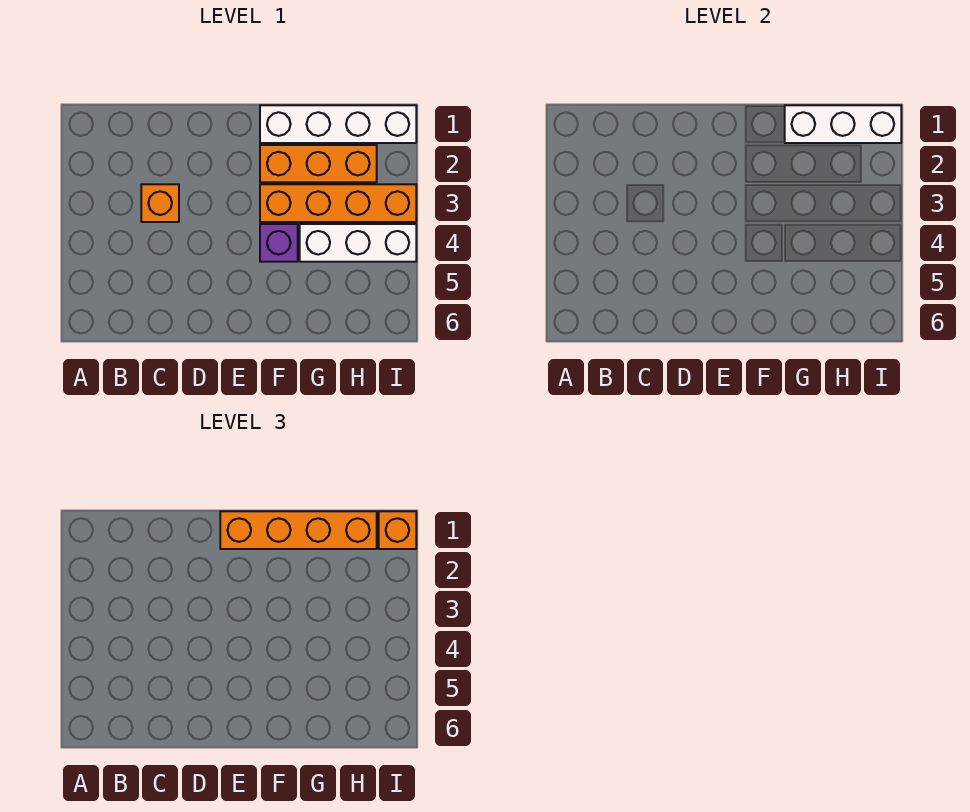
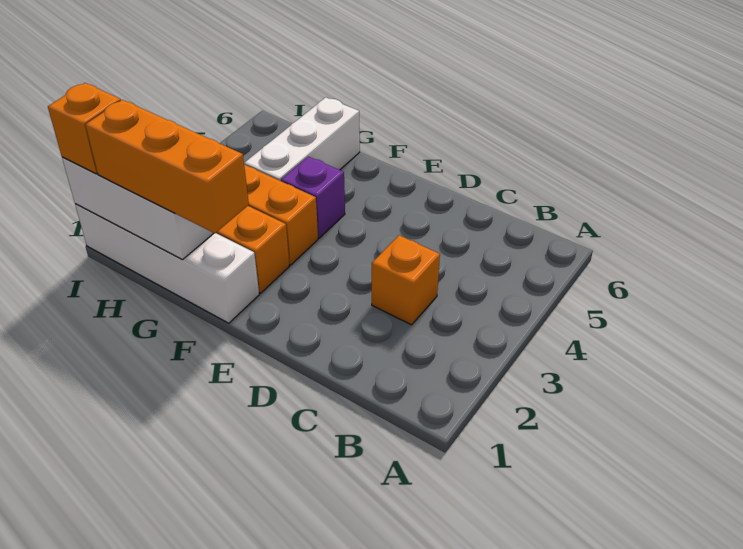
orange brick E1:H1 level 3 -> orange brick F1:H1 level 3
white brick G4:I4 level 1 -> white brick G4:G6 level 1

